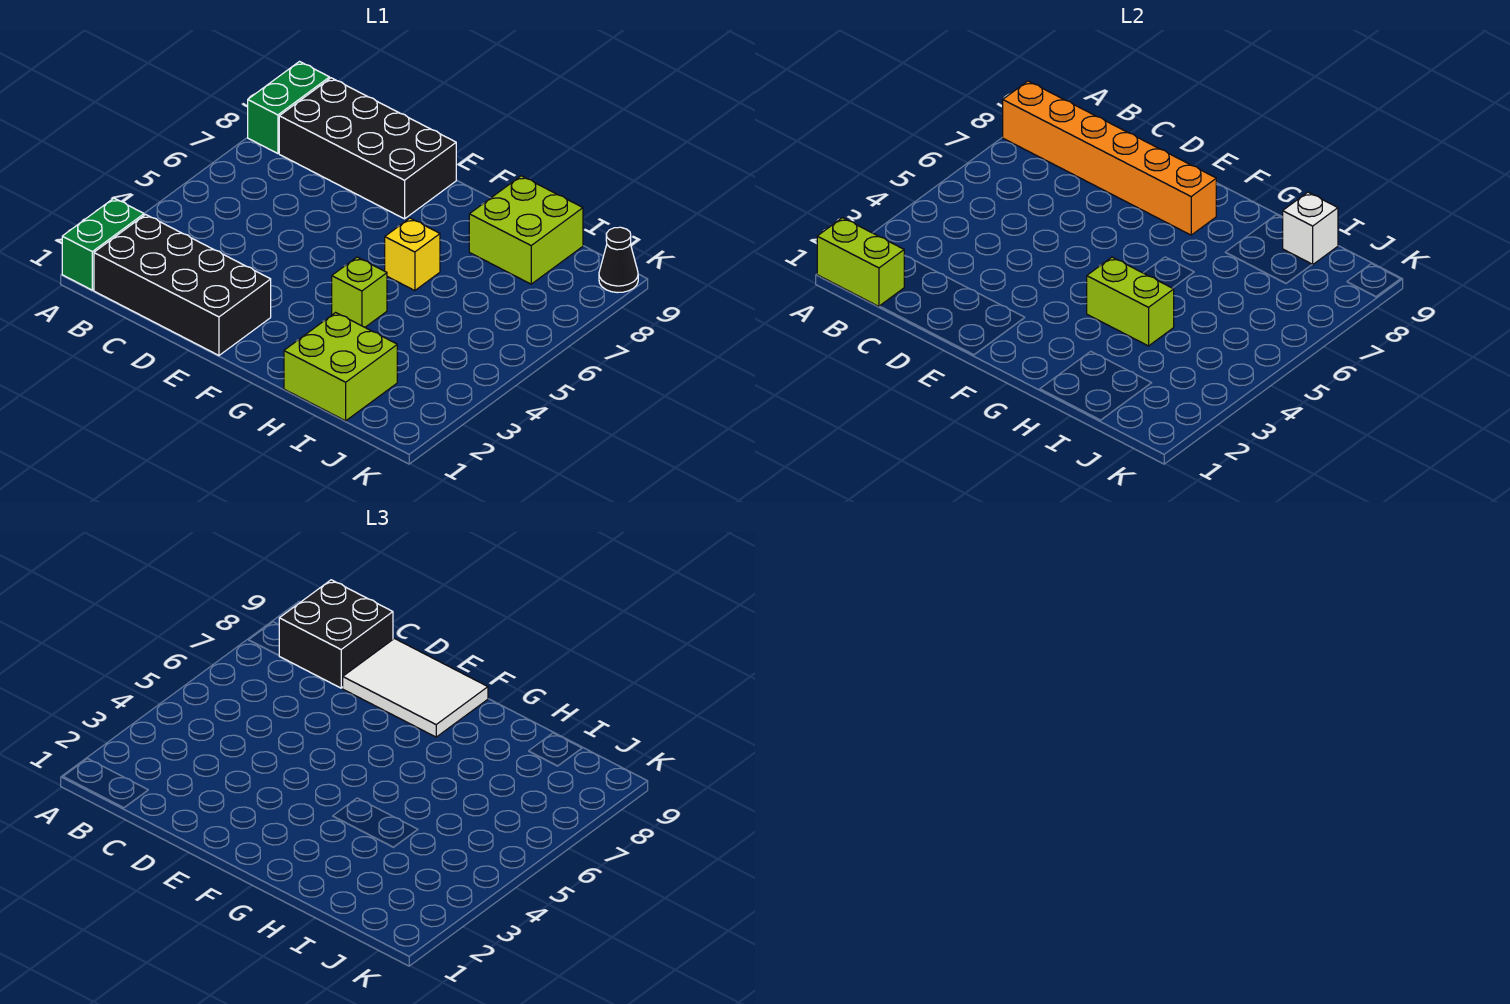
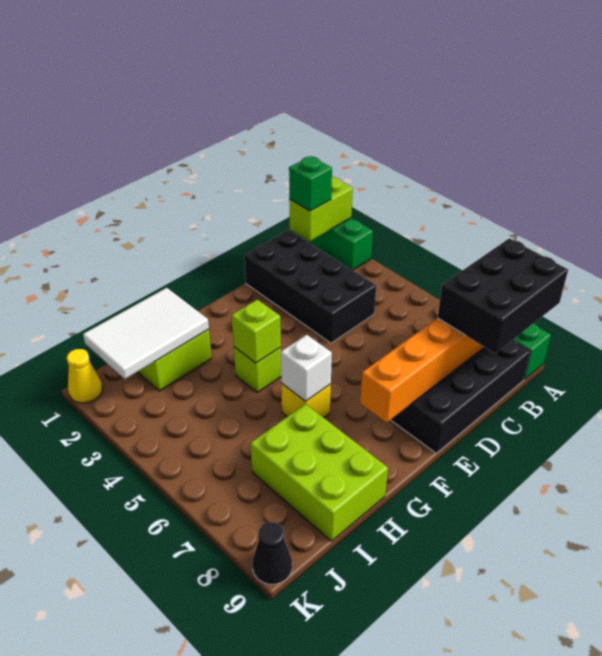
black brick B1:E2 level 1 -> black brick C1:D4 level 1
none -> green brick B1 level 3
black brick B8:C9 level 3 -> black brick A8:C9 level 3
white tile D8:F9 level 3 -> white tile H1:J2 level 2
lime brick G4:H4 level 2 -> lime brick G4 level 2
lime brick H8:I9 level 1 -> lime brick H7:I9 level 1
white brick I9 level 2 -> white brick G6 level 2
none -> yellow cone K1 level 1

